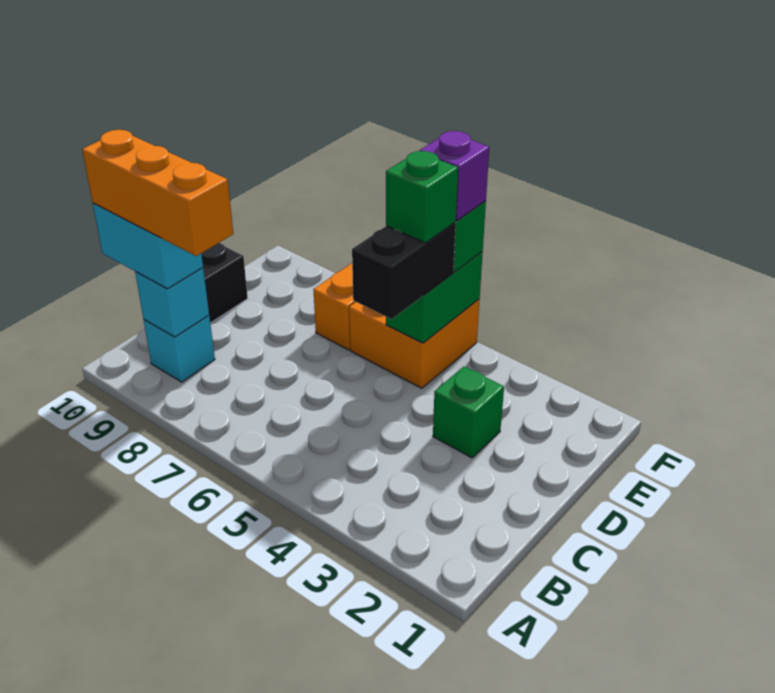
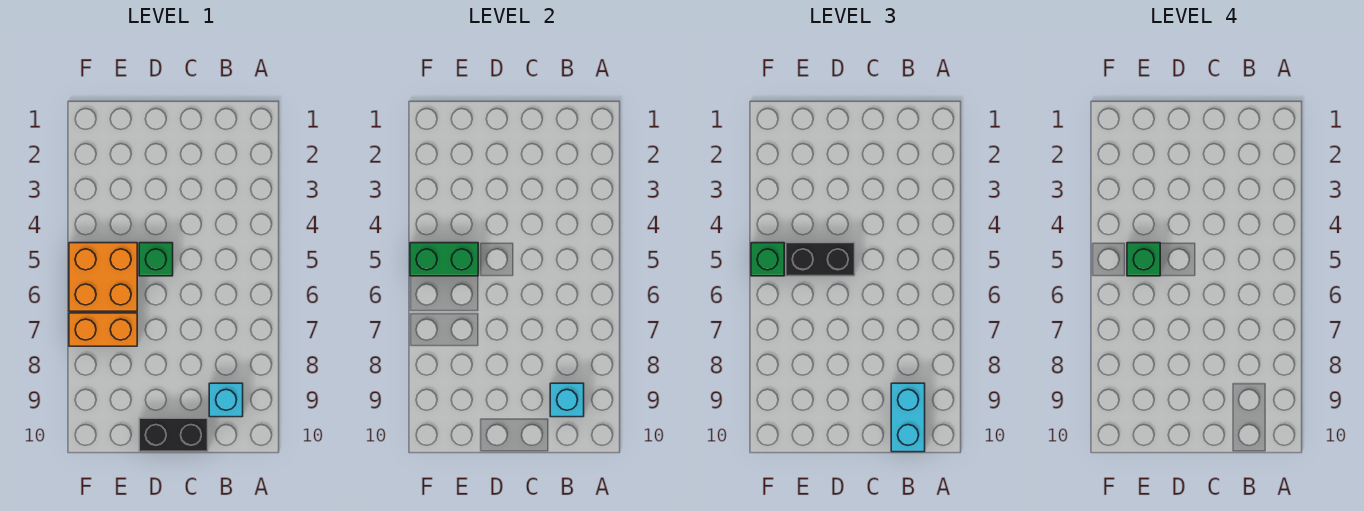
orange brick B8:B10 level 4 -> none
green brick D3 level 1 -> green brick D5 level 1
purple brick F5 level 4 -> none

